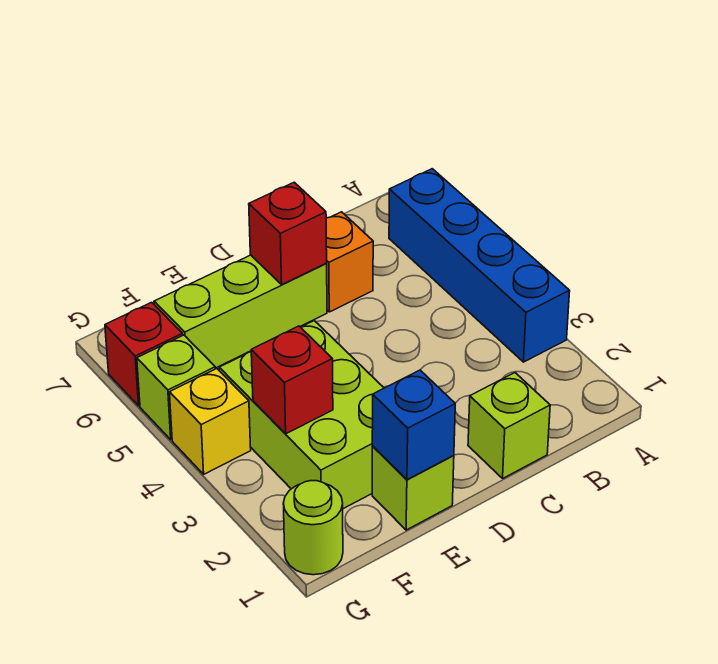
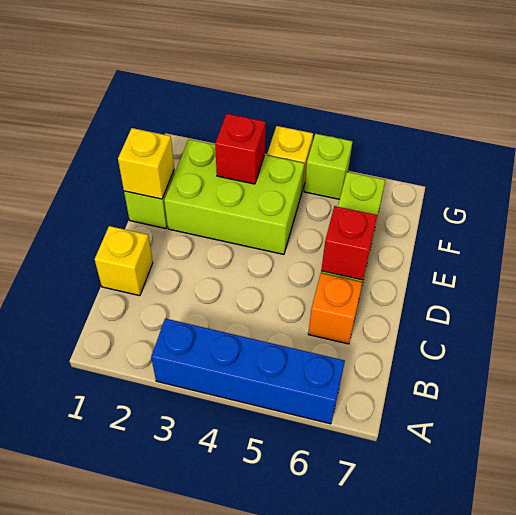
lime brick C1 level 1 -> yellow brick C1 level 1
blue brick E1 level 2 -> yellow brick E1 level 2
lime round brick G1 level 1 -> none
red brick G6 level 1 -> none

